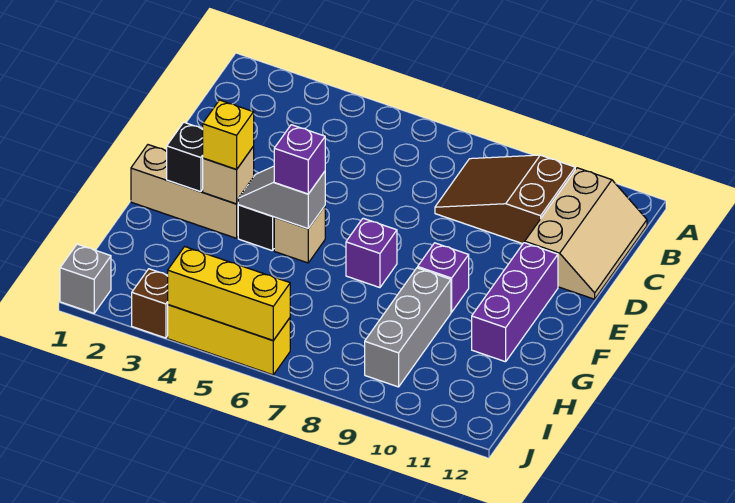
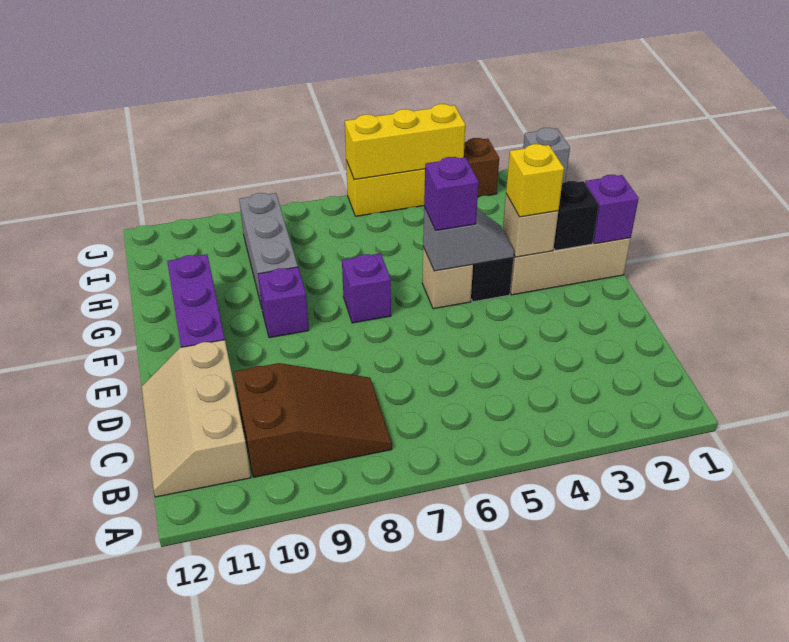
none -> purple brick F1 level 2

